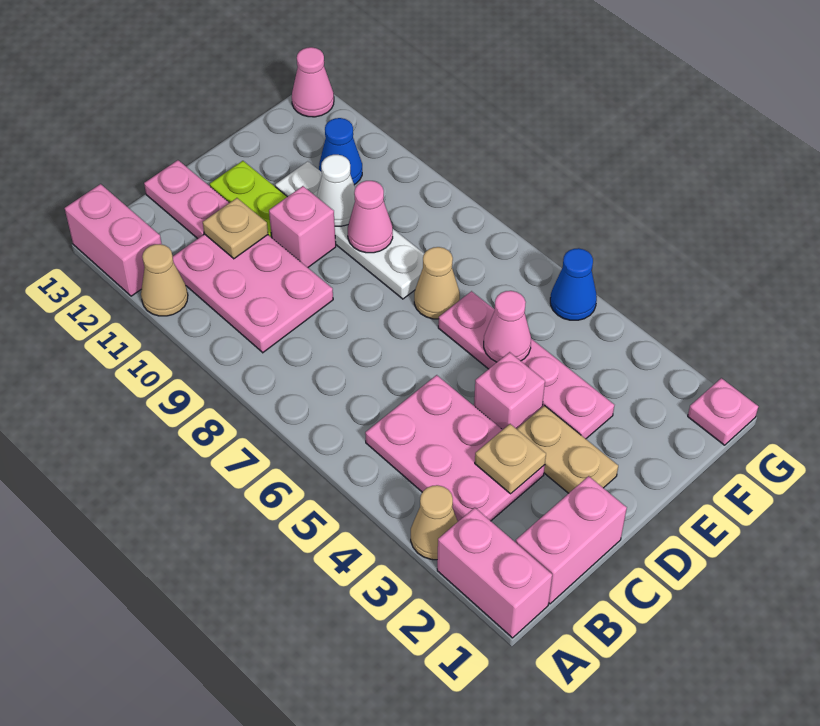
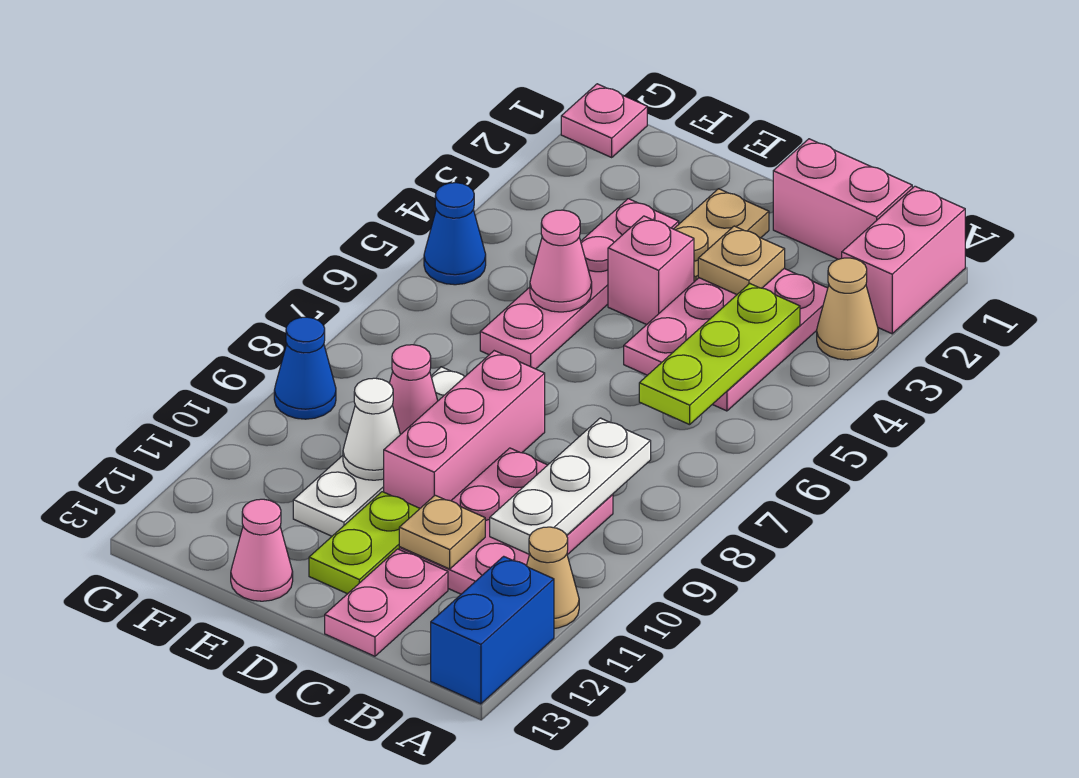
pink brick A12:A13 level 1 -> blue brick A12:A13 level 1
none -> lime plate B4:B6 level 2
none -> white plate B8:B10 level 2
pink brick D10 level 1 -> pink brick D8:D10 level 1
tan cone E7 level 1 -> none
blue cone F11 level 1 -> blue cone G9 level 1
pink cone G13 level 1 -> pink cone E13 level 1

